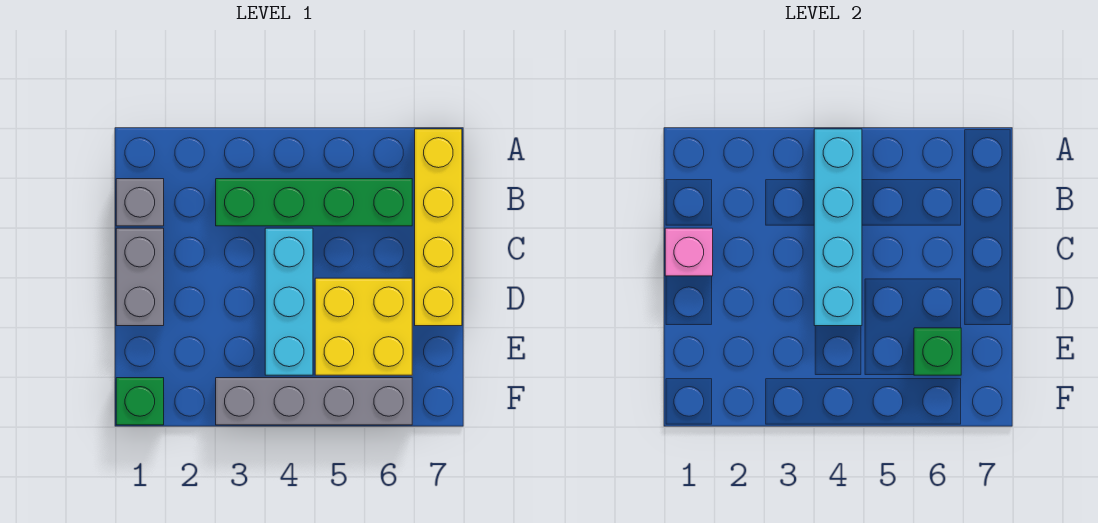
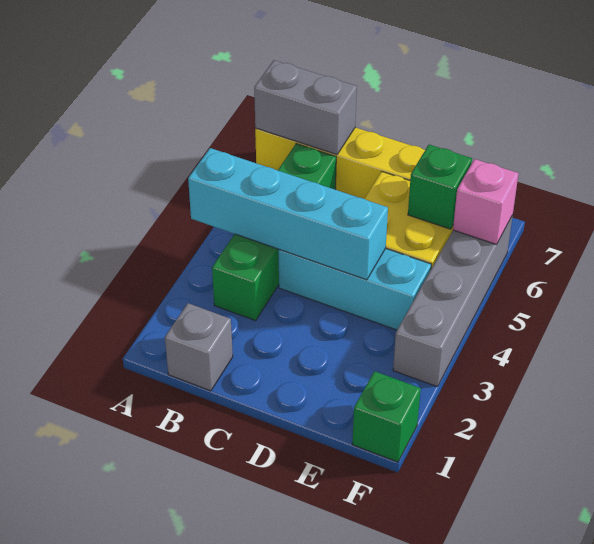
grey brick C1:D1 level 1 -> grey brick A7:B7 level 2
pink brick C1 level 2 -> pink brick F6 level 2

